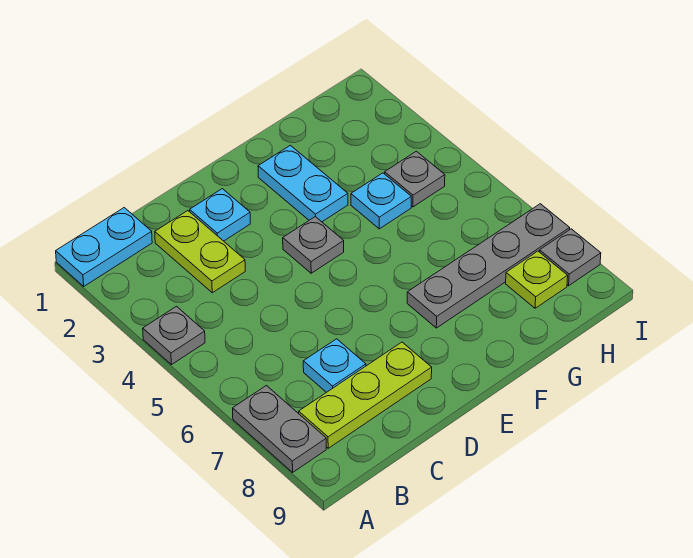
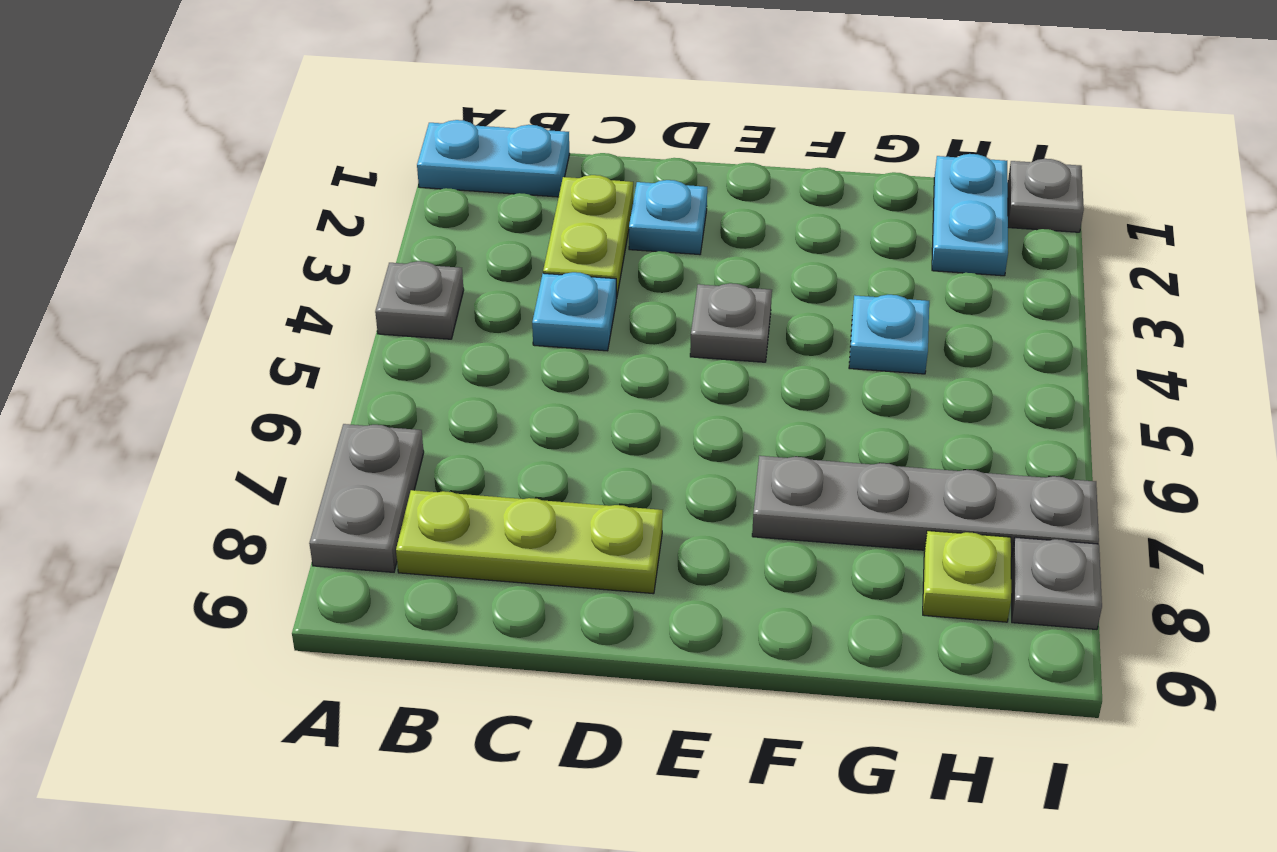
cyan plate C7 level 1 -> cyan plate C4 level 1
cyan plate F2:F3 level 1 -> cyan plate H1:H2 level 1
grey plate H4 level 1 -> grey plate I1 level 1

